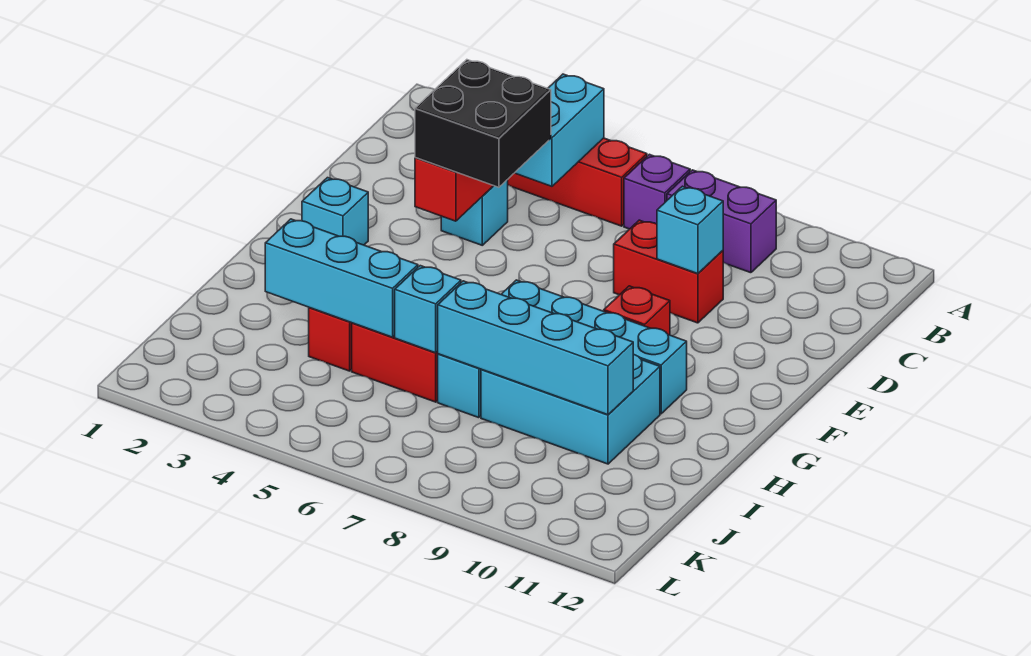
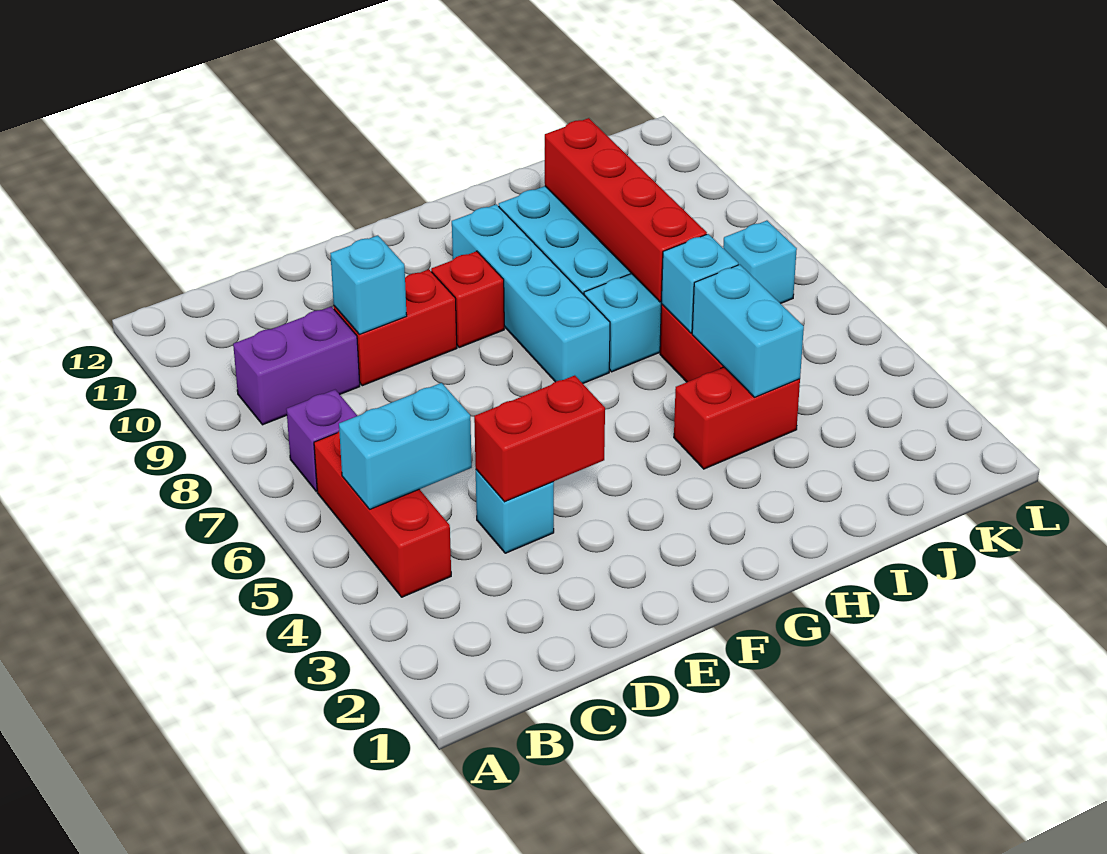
purple brick B8:B9 level 1 -> purple brick B9:C9 level 1
black brick D4:E5 level 3 -> none
red brick D8:D9 level 1 -> red brick D9:E9 level 1
cyan brick F2 level 1 -> cyan brick K7 level 1
cyan brick I3:I5 level 2 -> cyan brick I4:I5 level 2
cyan brick I7:I10 level 2 -> red brick I7:I10 level 2

